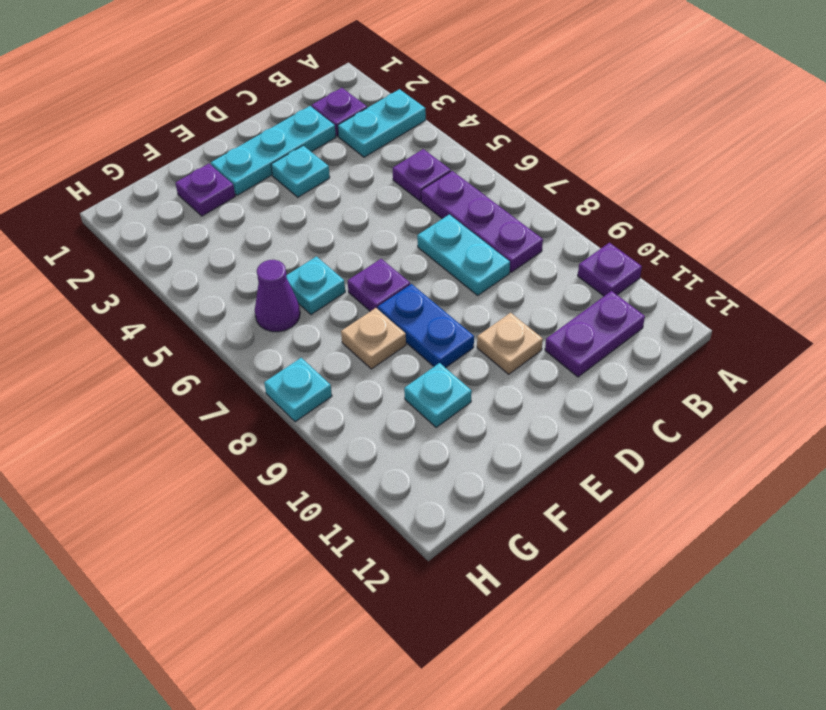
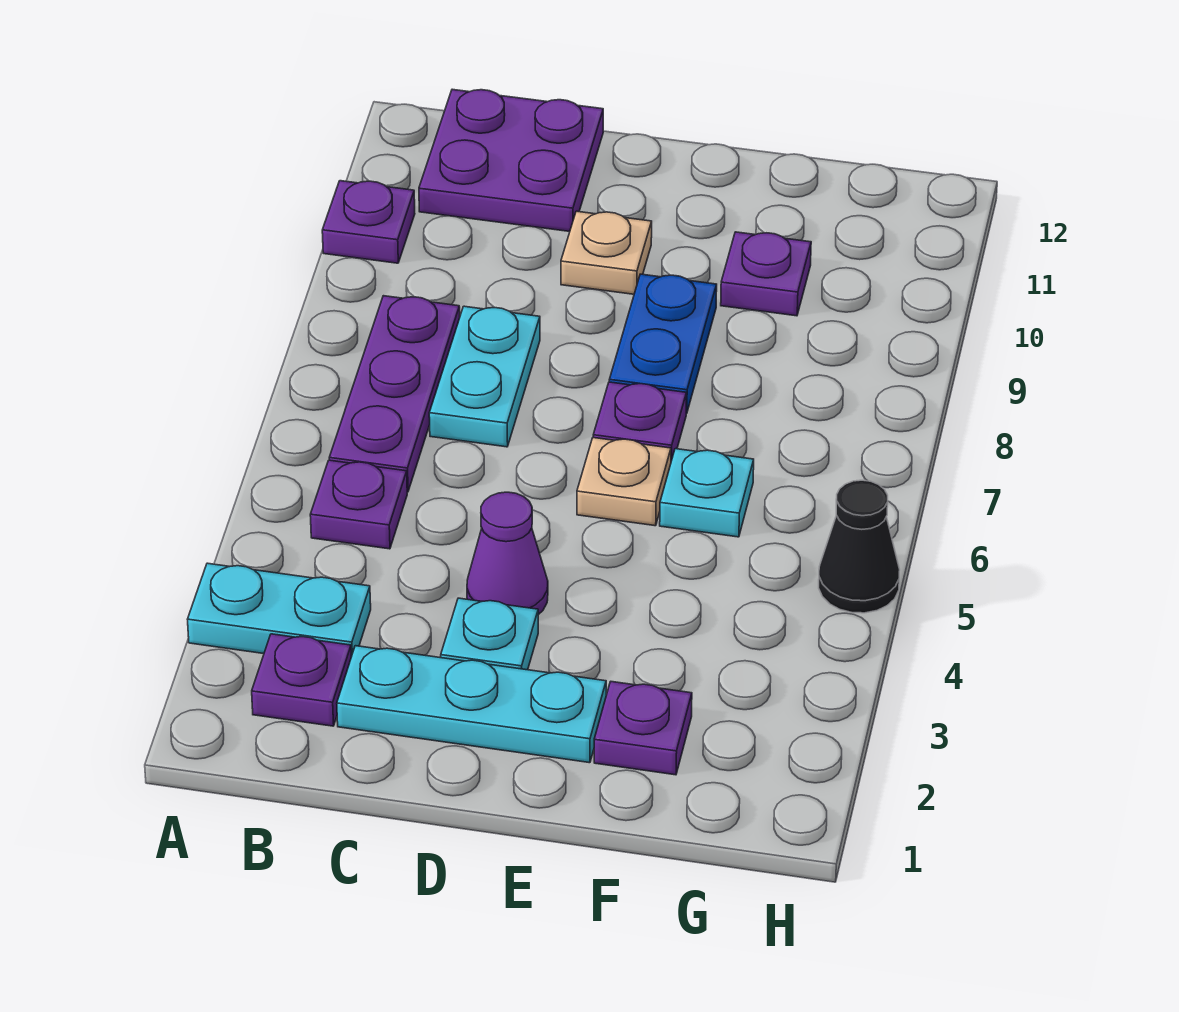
purple plate B11:C11 level 1 -> purple plate B11:C12 level 1
tan plate F8 level 1 -> tan plate E6 level 1
cyan plate F10 level 1 -> purple plate F10 level 1
purple cone G6 level 1 -> purple cone D4 level 1
none -> black cone H5 level 1
cyan plate H8 level 1 -> none

